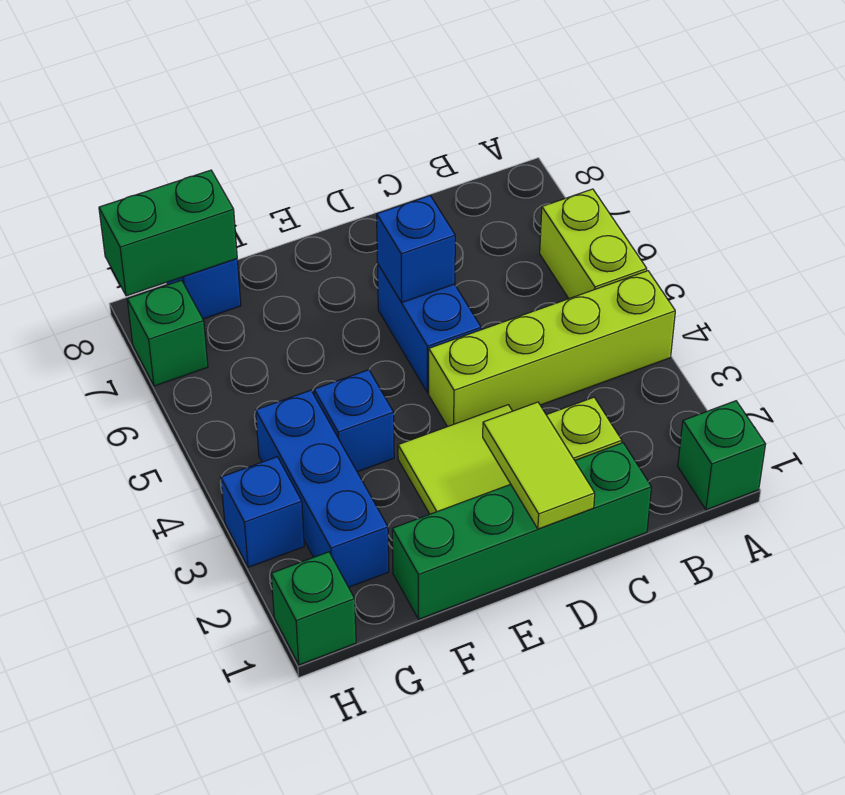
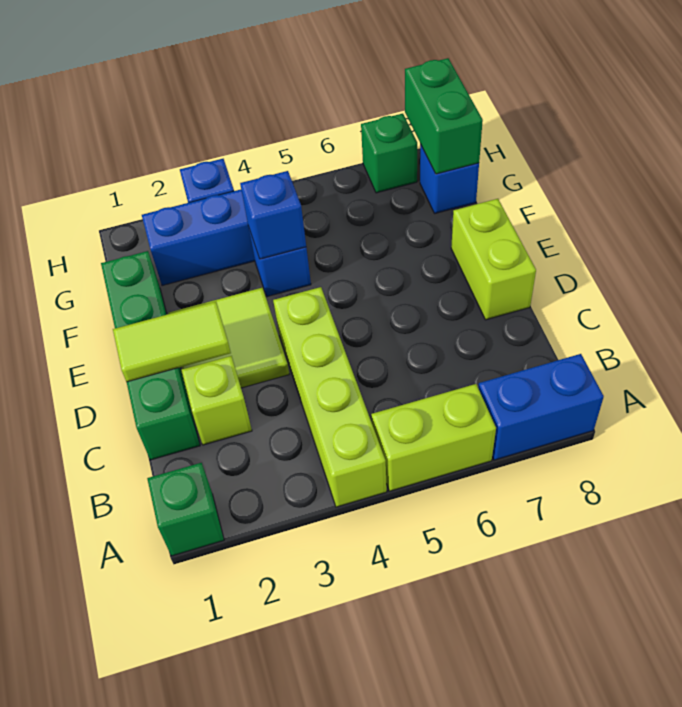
blue brick D5:D6 level 1 -> blue brick A7:A8 level 1
blue brick D6 level 2 -> blue brick F4 level 2
none -> lime brick D8:E8 level 1
green brick H1 level 1 -> none

